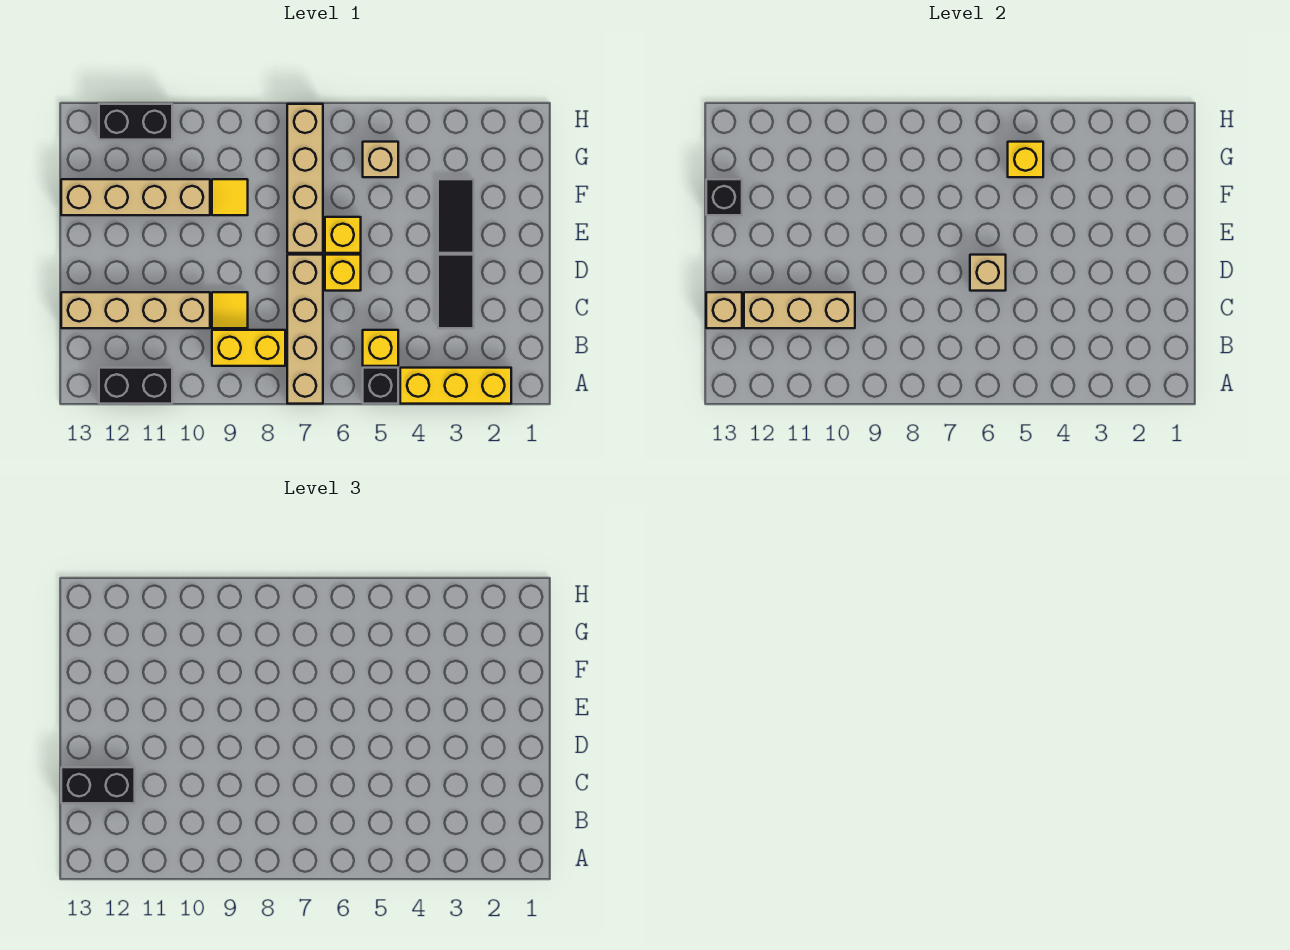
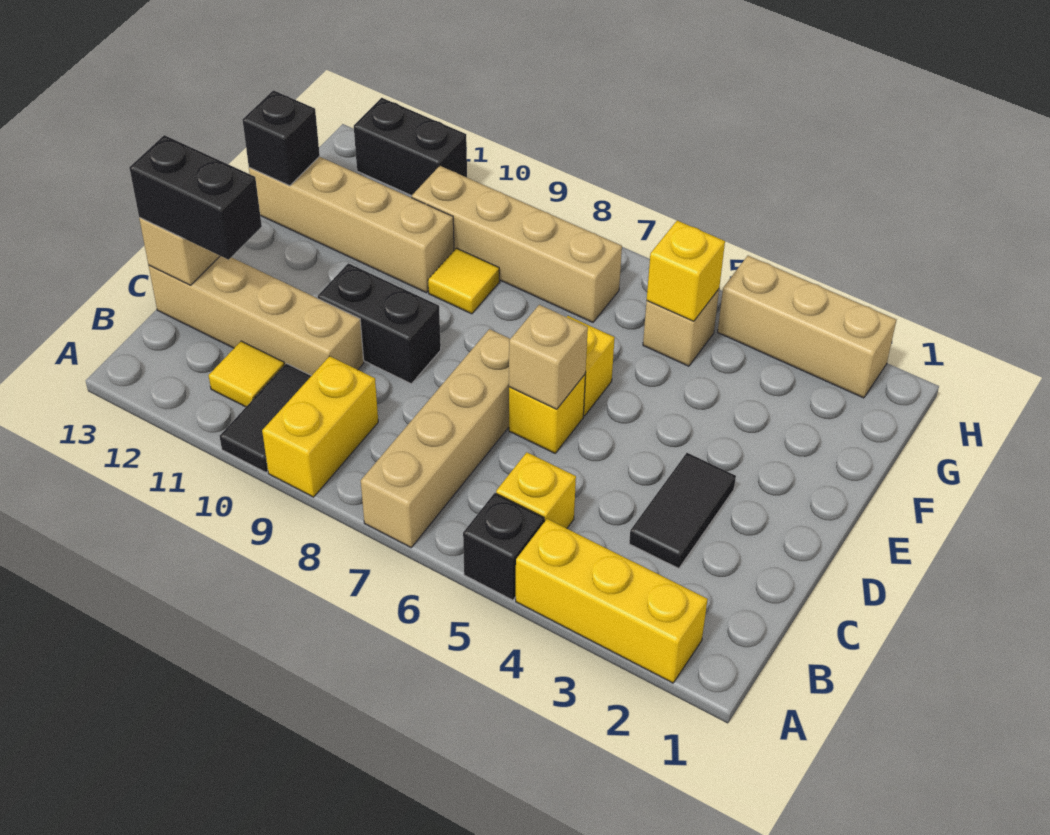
black brick A11:A12 level 1 -> black brick D9:D10 level 1
yellow brick B8:B9 level 1 -> yellow brick A9:B9 level 1
yellow tile C9 level 1 -> yellow tile B11 level 1
tan brick C10:C12 level 2 -> tan brick H2:H4 level 1
black tile E3:F3 level 1 -> black tile A10:B10 level 1
tan brick E7:H7 level 1 -> tan brick G7:G10 level 1

